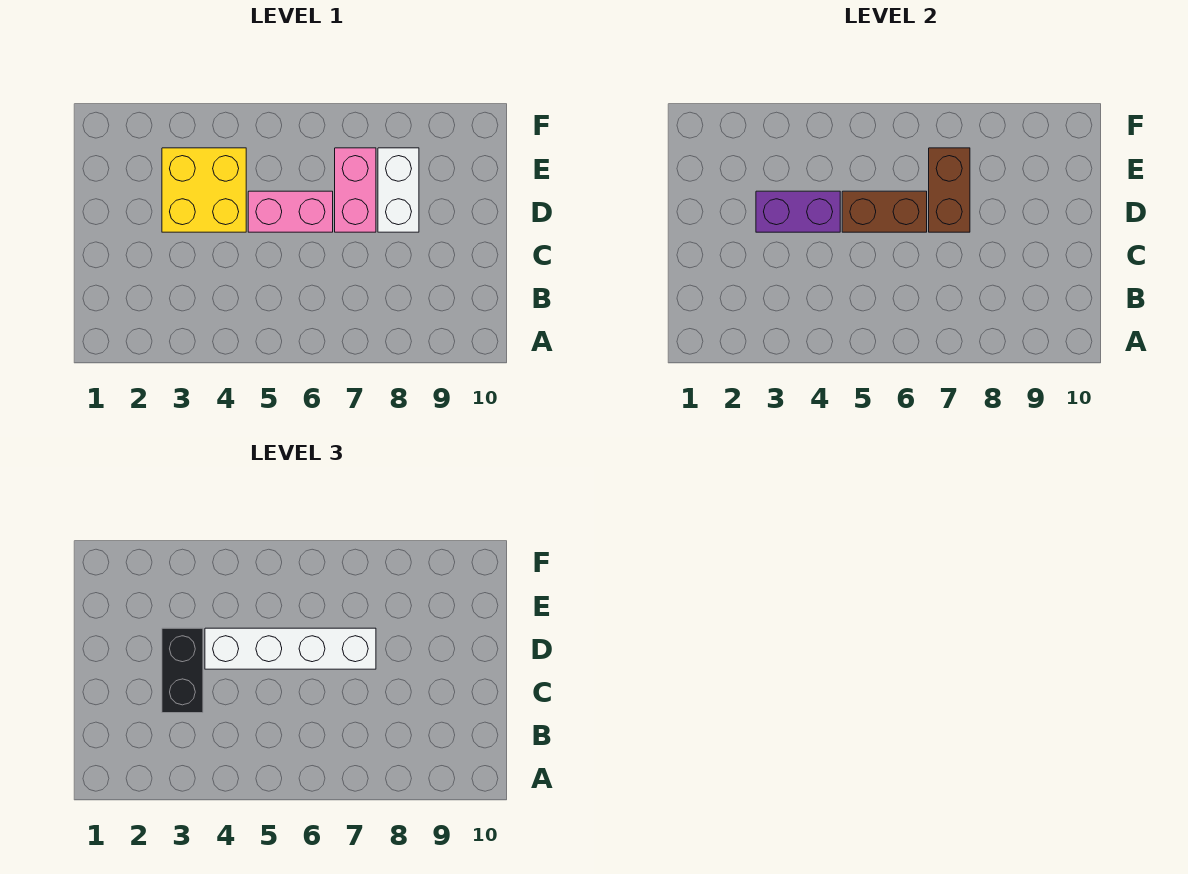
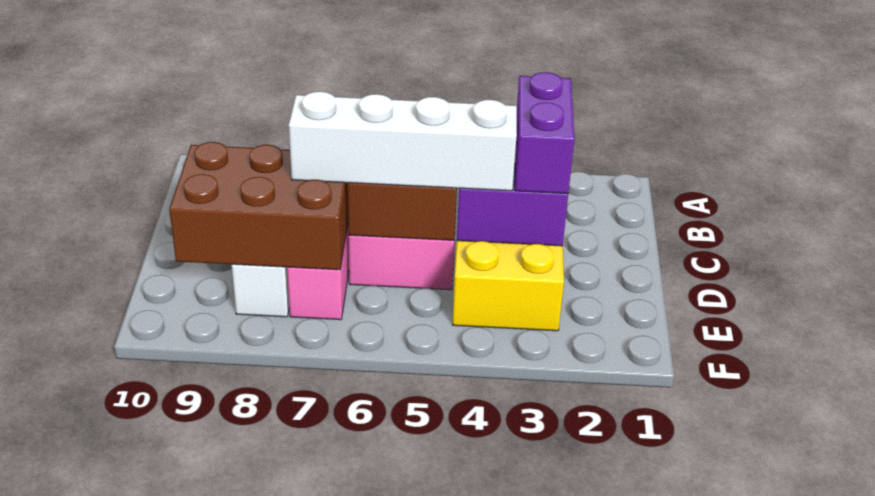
black brick C3:D3 level 3 -> purple brick C3:D3 level 3
brown brick D7:E7 level 2 -> brown brick D7:E9 level 2

